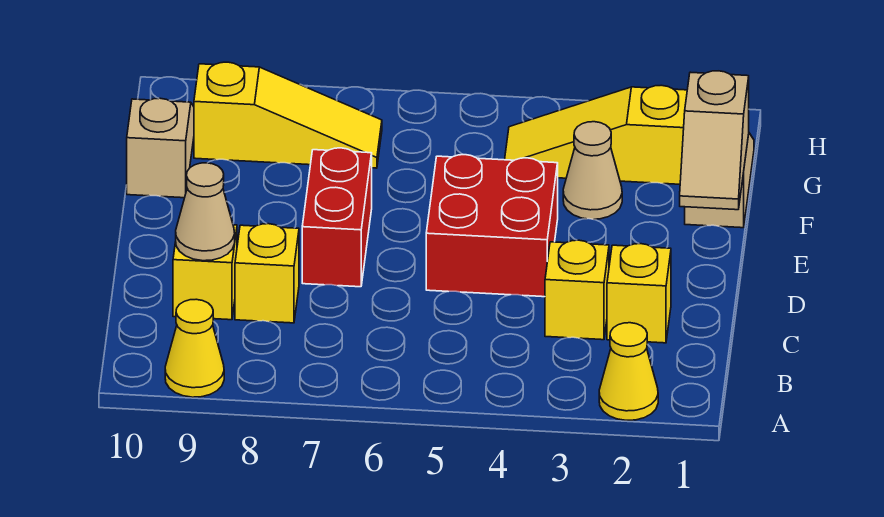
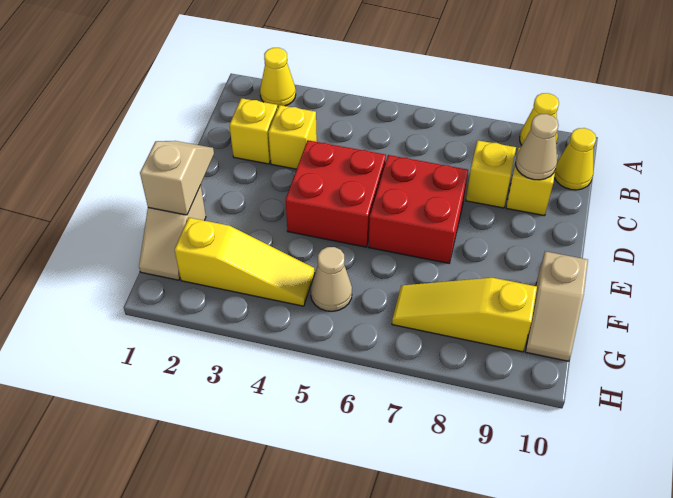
none -> yellow cone B10 level 1
red brick D7:E7 level 1 -> red brick D6:E7 level 1
tan cone F3 level 1 -> tan cone G5 level 1

